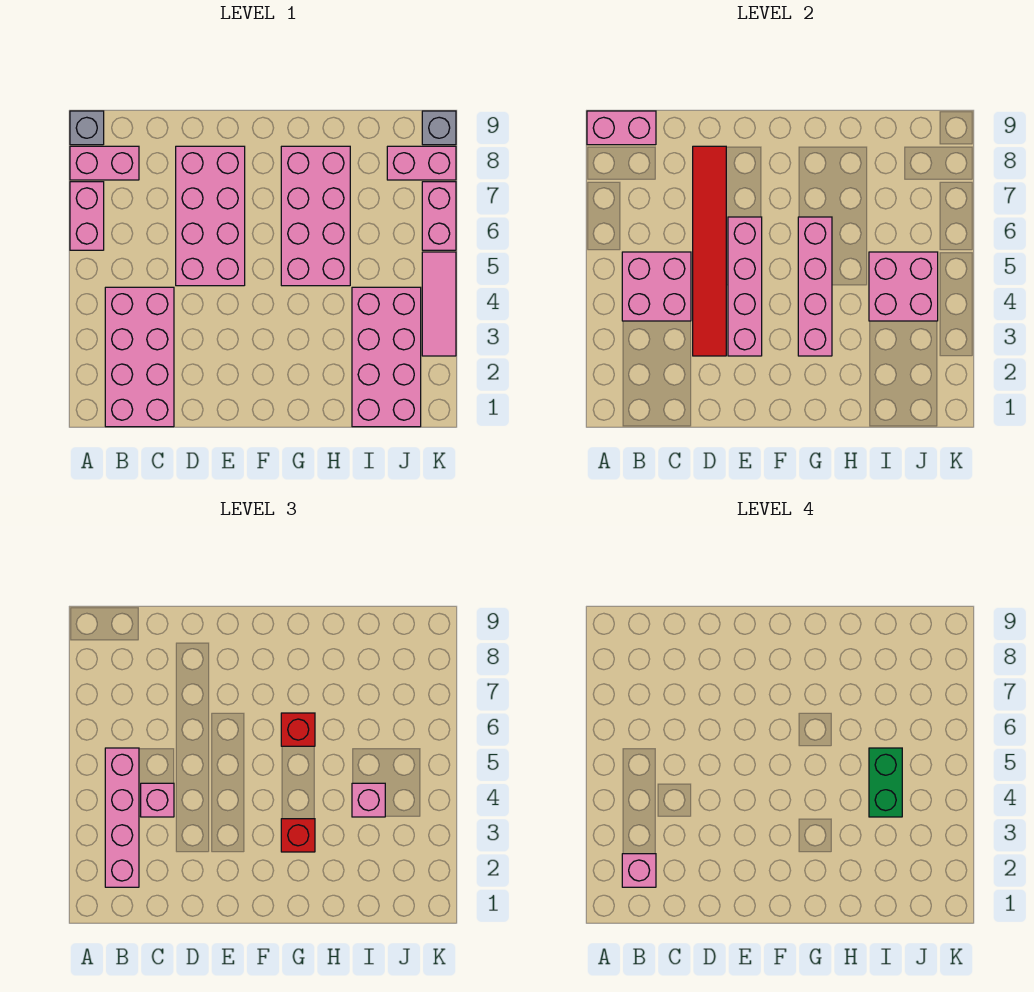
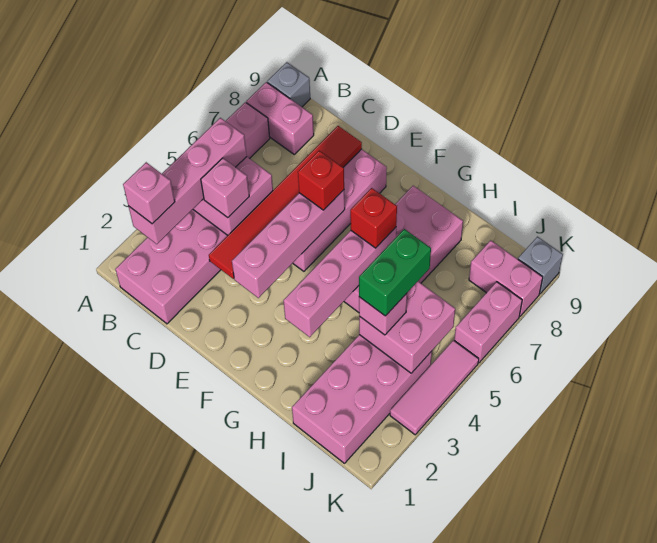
pink brick A9:B9 level 2 -> none
red brick G3 level 3 -> red brick E6 level 3

